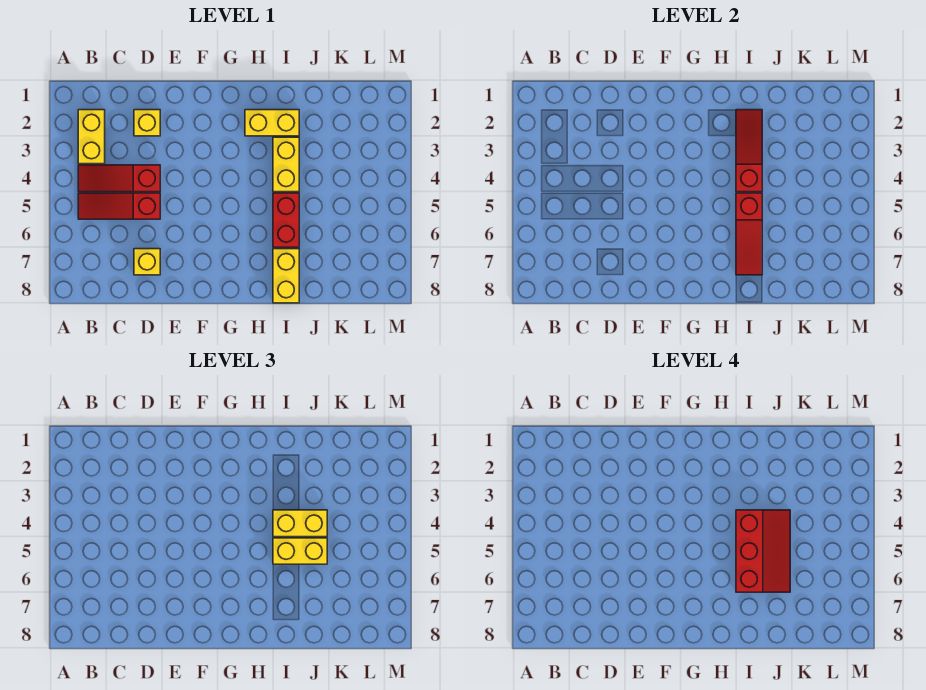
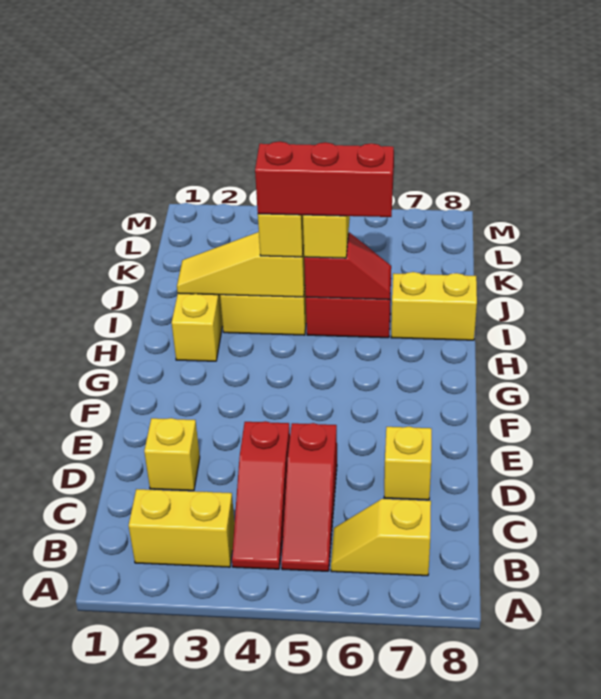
none -> yellow slope B6:B7 level 1 top 7
red slope I2:I4 level 2 top 4 -> yellow slope I2:I4 level 2 top 4
red slope I5:I7 level 2 top 5 -> red slope I5:I6 level 2 top 5

